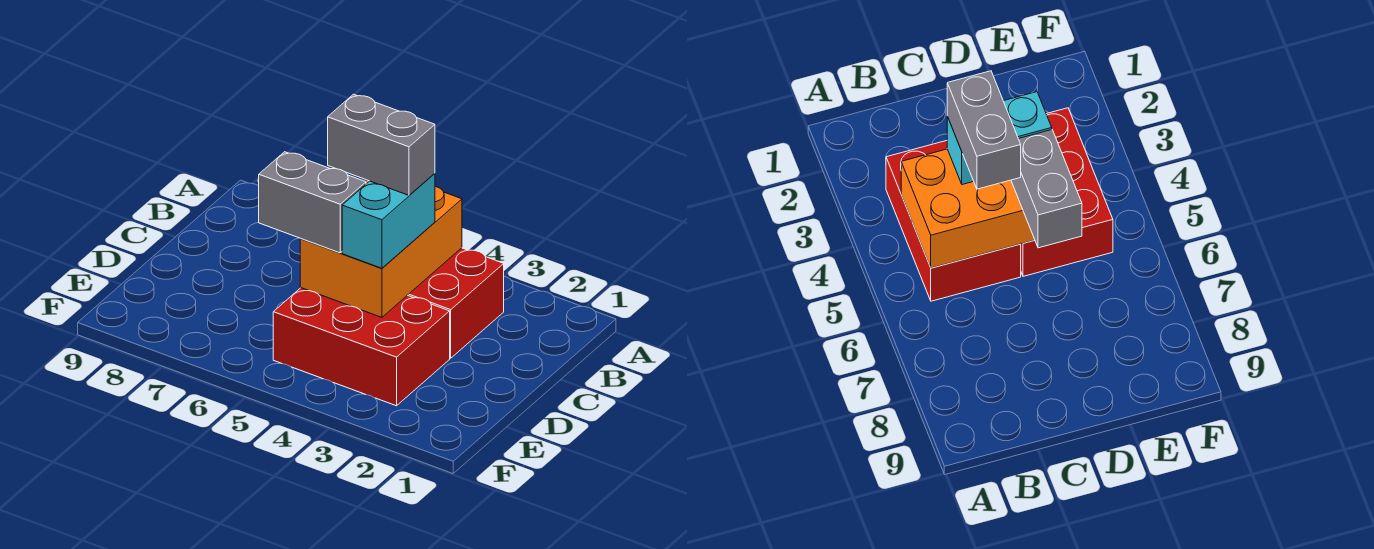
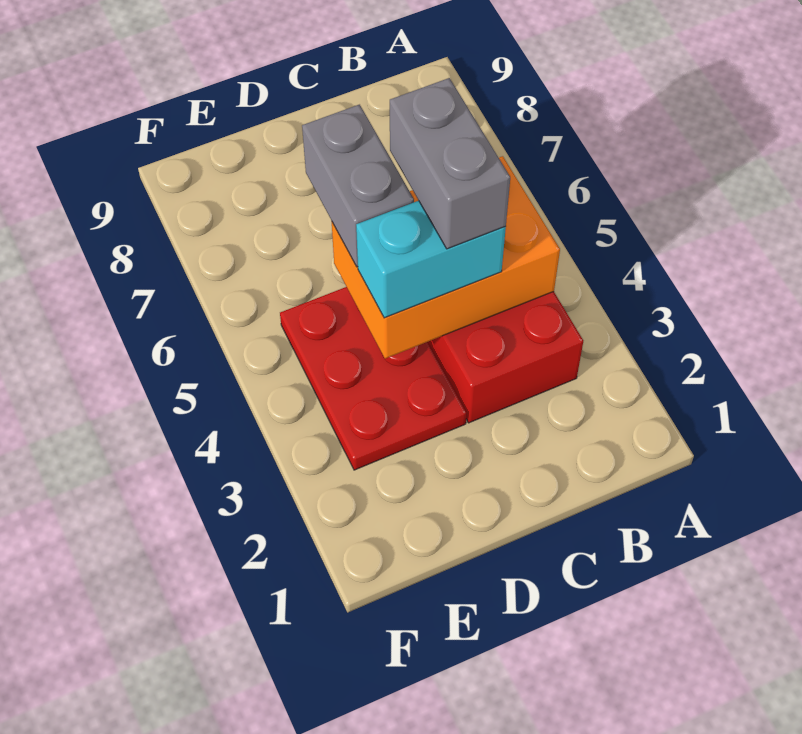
red brick D3:E5 level 1 -> red plate D3:E5 level 1

